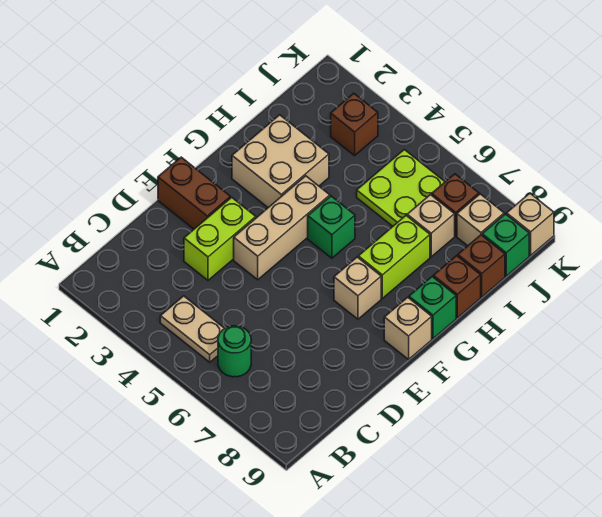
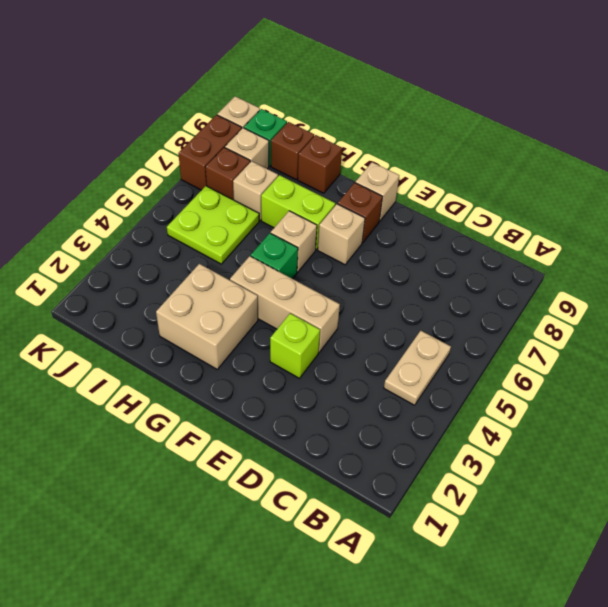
green round brick B6 level 1 -> none
lime brick D3:E3 level 1 -> lime brick E3 level 1
brown brick E1:E2 level 1 -> brown brick K7:K8 level 1
none -> tan brick G6 level 1
green brick G9 level 1 -> none
brown brick J3 level 1 -> brown brick F8 level 1

